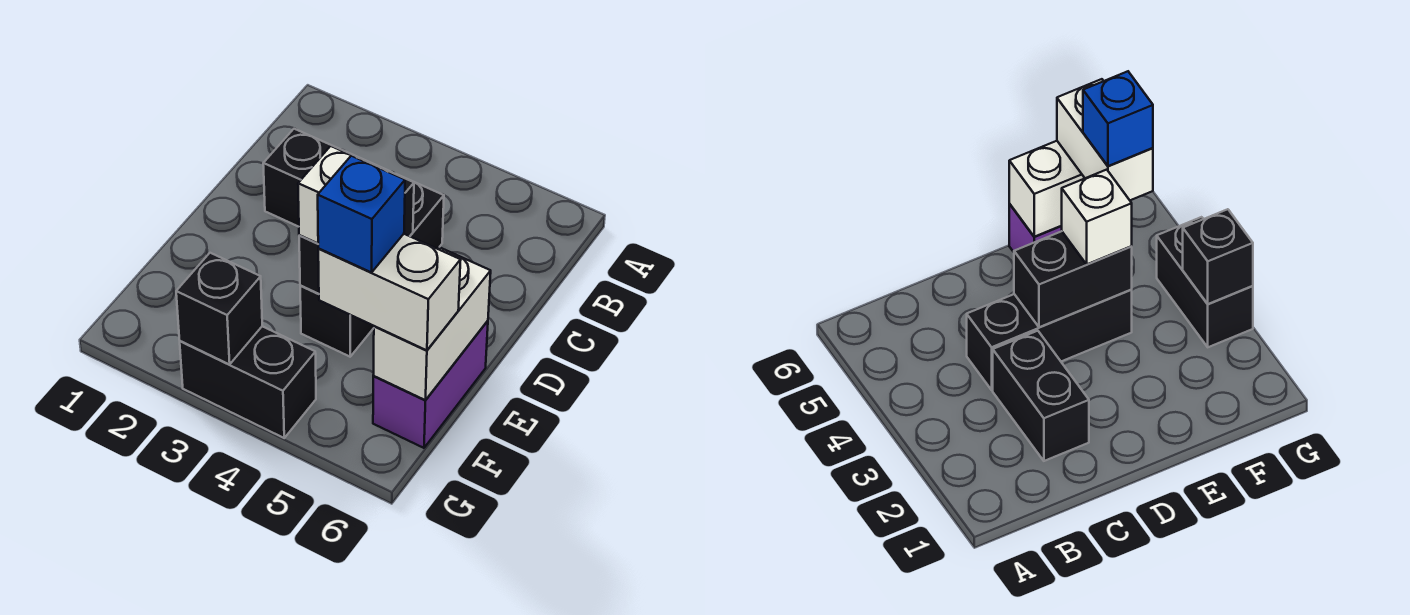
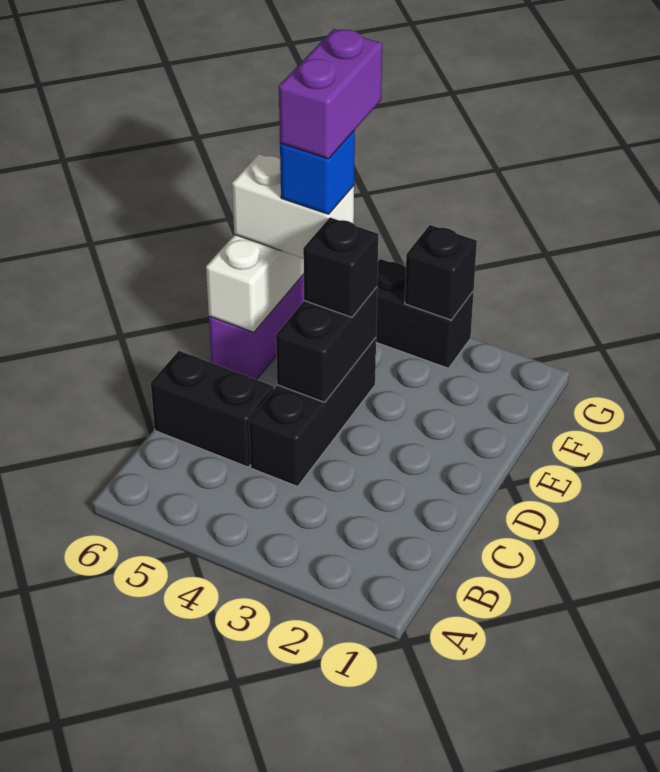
black brick C2:C3 level 1 -> black brick C5:C6 level 1
white brick E4 level 3 -> black brick E4 level 3
none -> purple brick F5:G5 level 5

